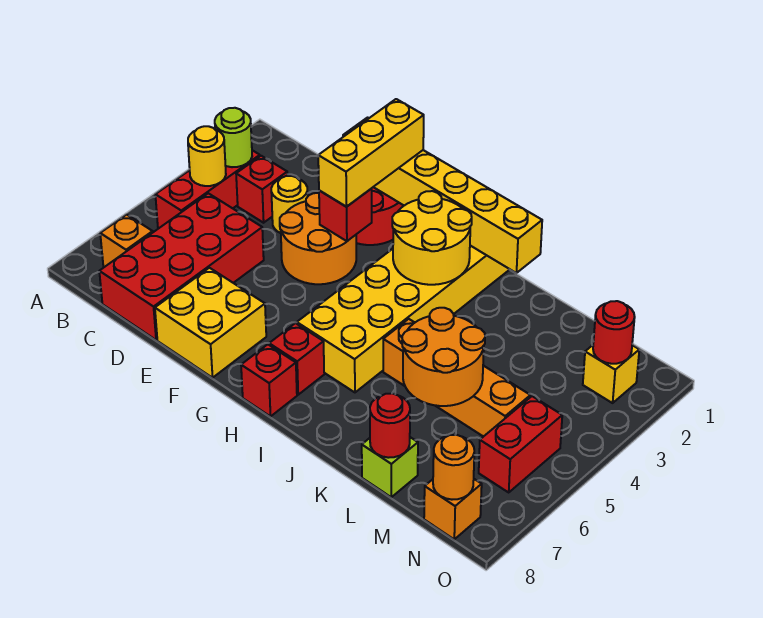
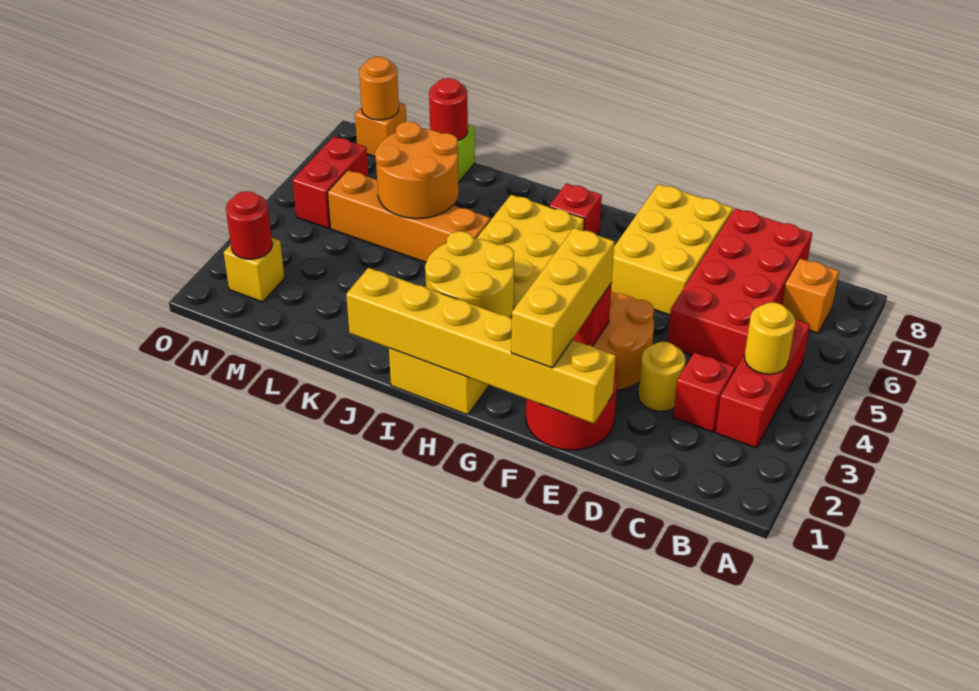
lime round brick B3 level 2 -> none
yellow brick E7:F8 level 1 -> yellow brick E6:F8 level 1
red brick H8 level 1 -> none

